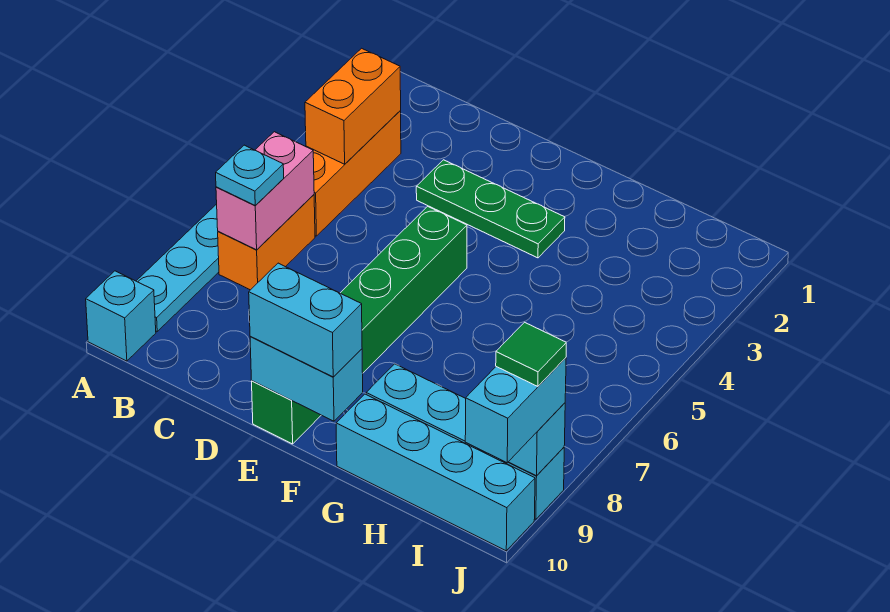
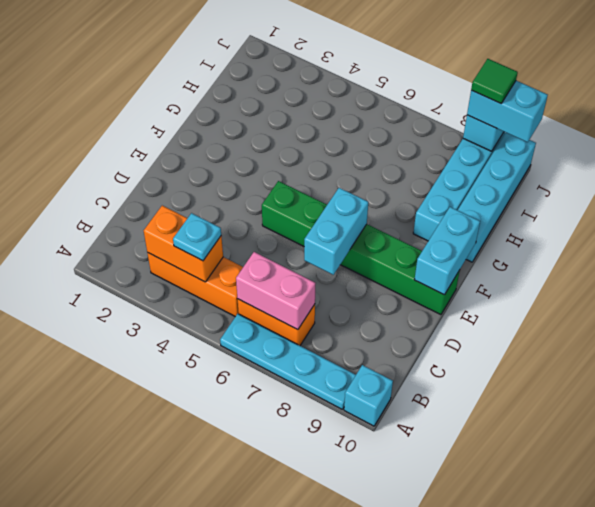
cyan plate B7 level 3 -> cyan plate B4 level 3
green plate D3:F3 level 1 -> none
cyan brick E10:F10 level 3 -> cyan brick D7:E7 level 2

